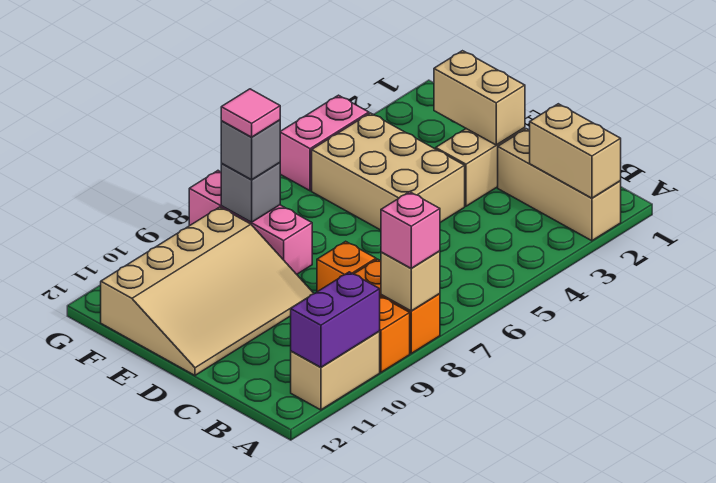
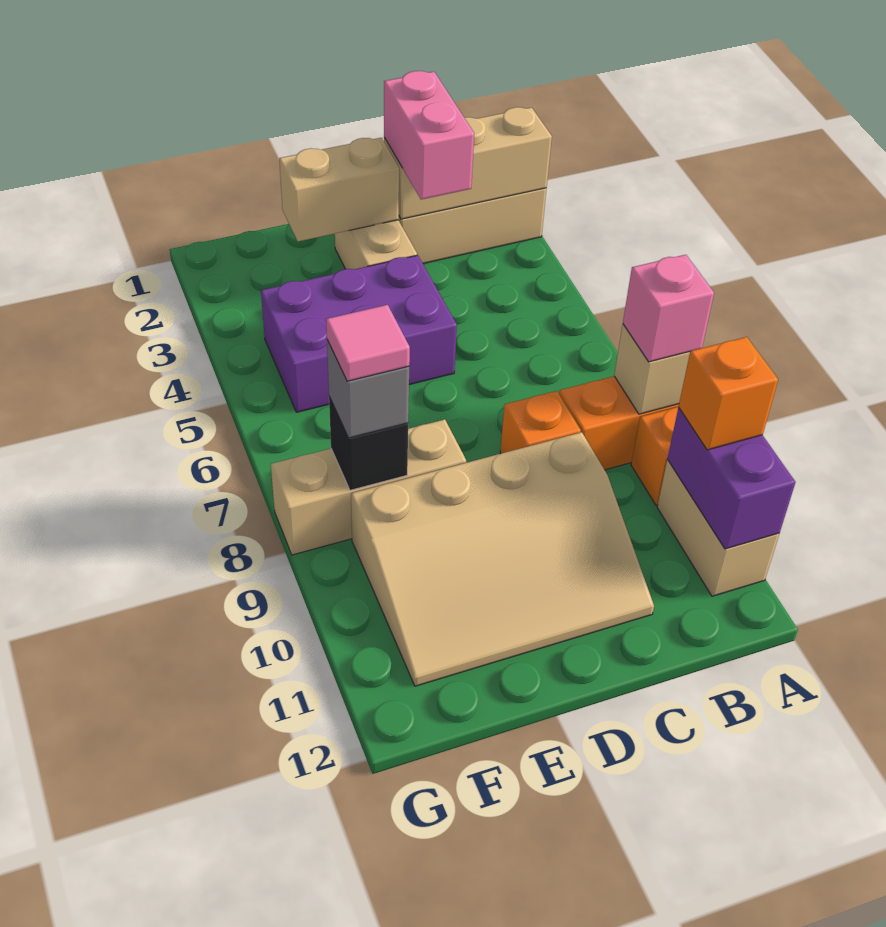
tan brick A2:B2 level 2 -> tan brick A2:C2 level 2
none -> orange brick A10 level 3
tan brick D4:F5 level 1 -> purple brick D4:F5 level 1
tan slope D9:F12 level 1 top F -> tan slope C9:F11 level 1 top 9
pink brick E8:G8 level 1 -> tan brick E8:G8 level 1
grey brick F8 level 2 -> black brick F8 level 2
pink brick G4:G5 level 1 -> pink brick C2:C3 level 3

